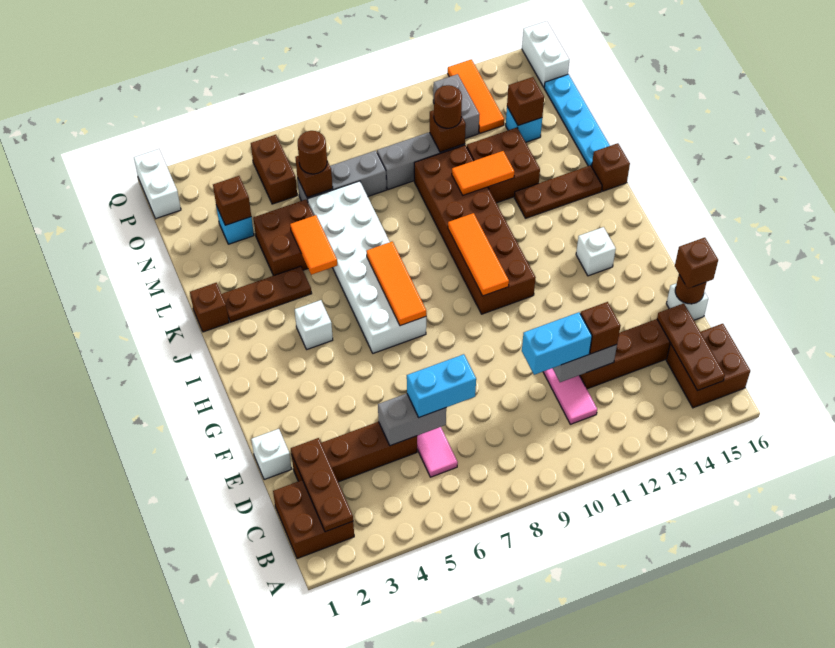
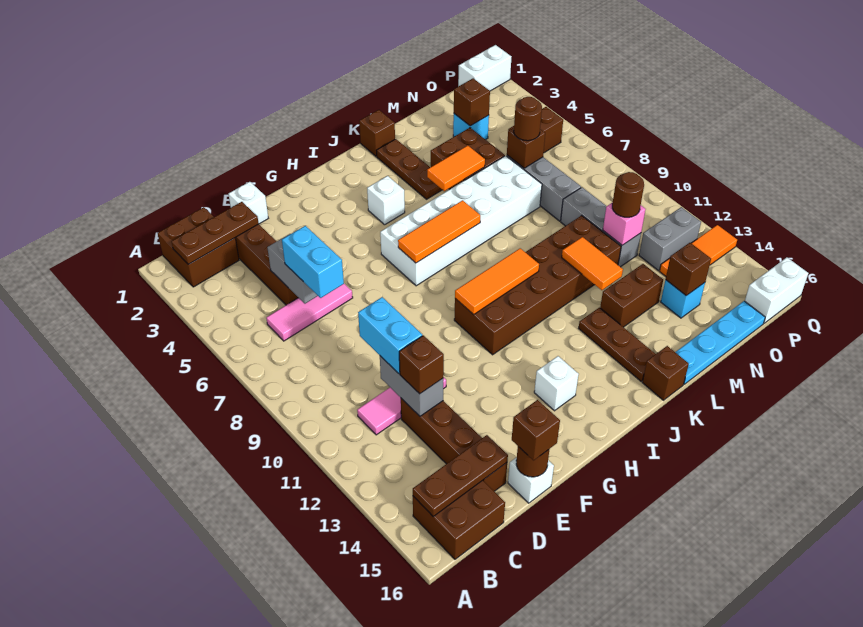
brown brick L12:M13 level 1 -> brown brick L13:M13 level 1
brown brick N11 level 2 -> pink brick N11 level 2

